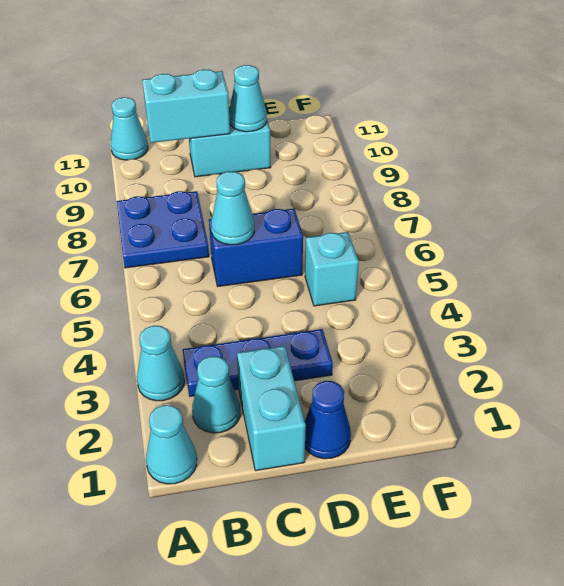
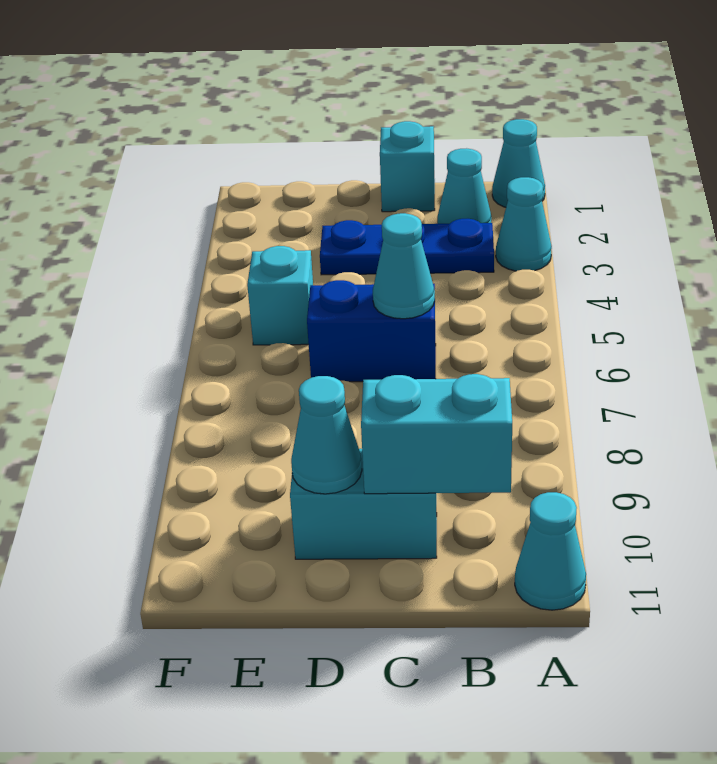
blue plate A7:B8 level 1 -> none
cyan brick C1:C2 level 1 -> cyan brick C1 level 1
blue cone D1 level 1 -> none

